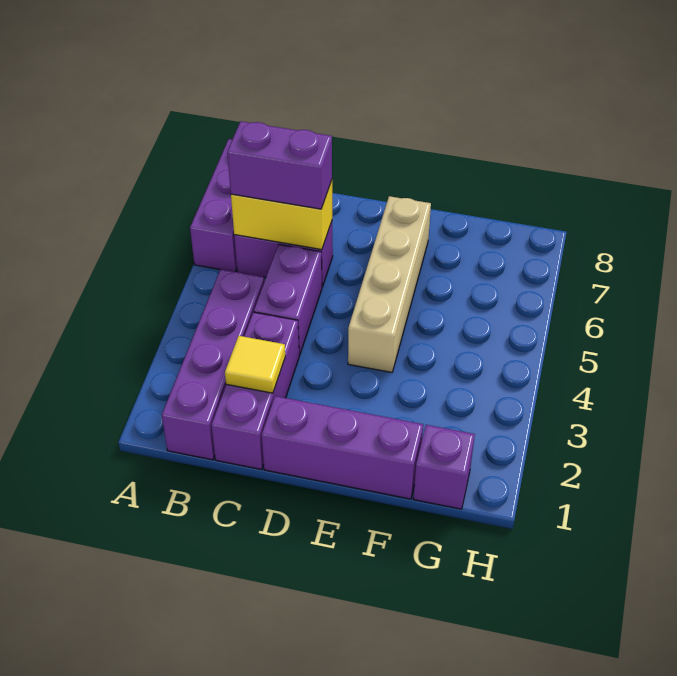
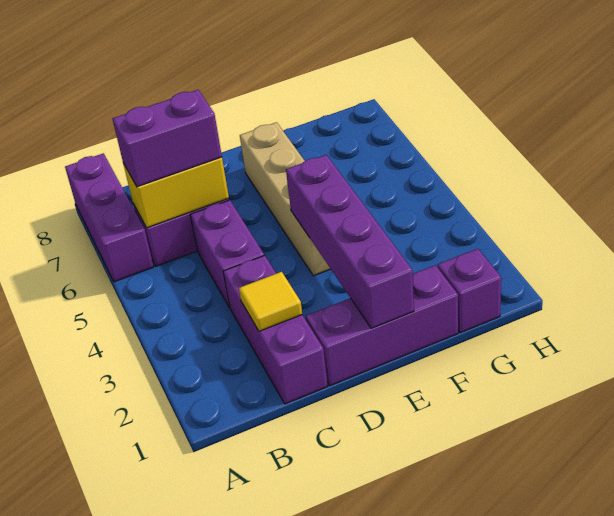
purple brick B1:B4 level 1 -> purple brick E1:E4 level 2

